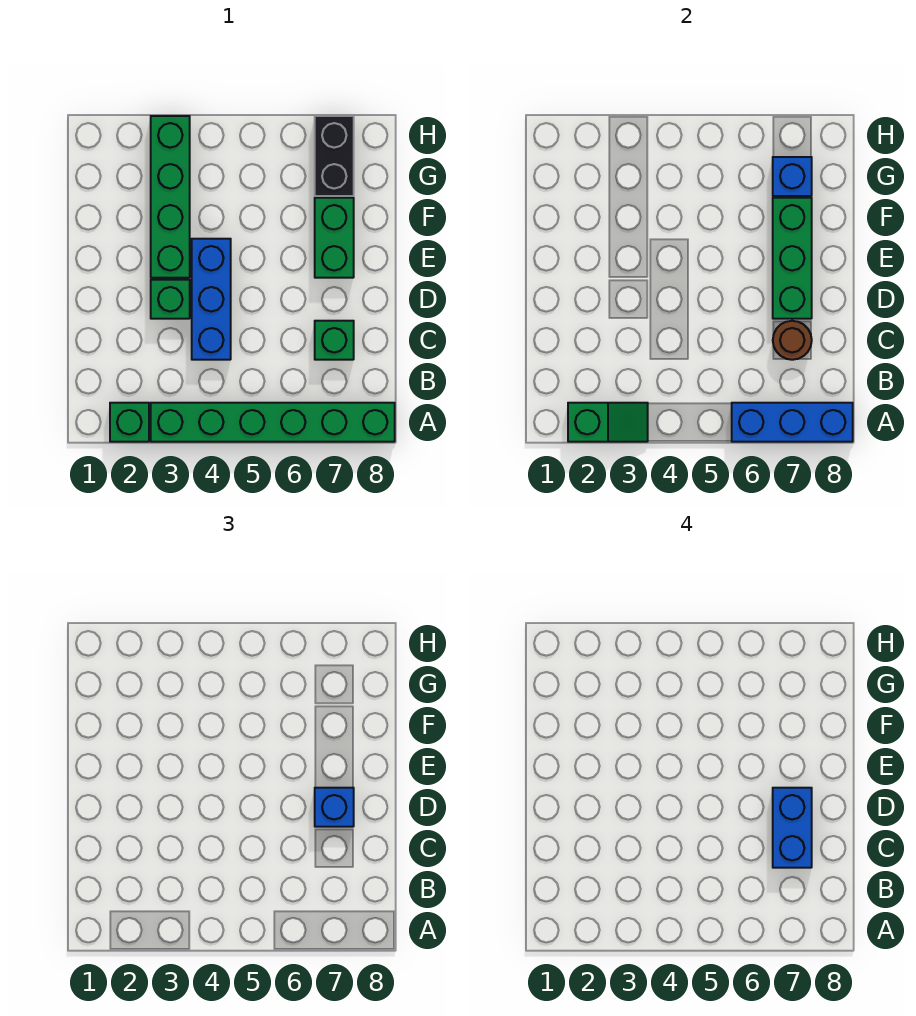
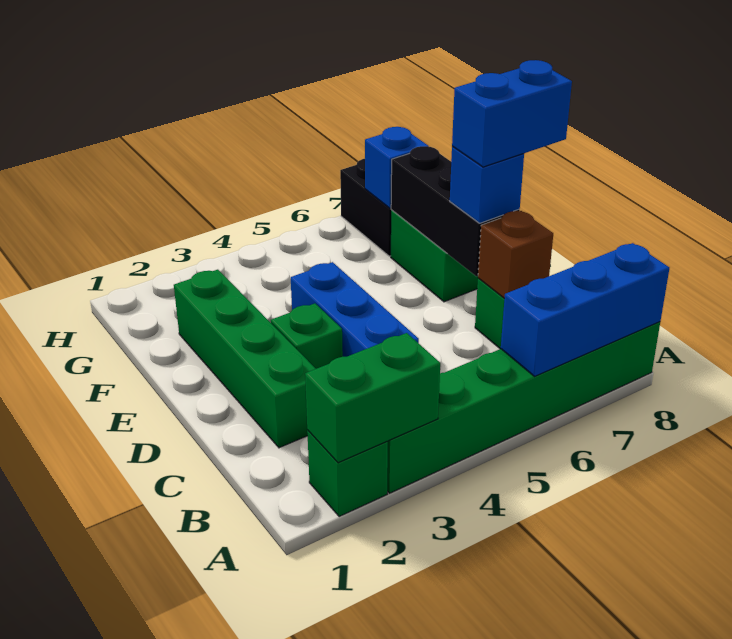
green slope A2:A3 level 2 top 2 -> green brick A2:A3 level 2
brown round brick C7 level 2 -> brown brick C7 level 2
blue brick C7:D7 level 4 -> blue brick D7:D8 level 4
green brick D7:F7 level 2 -> black brick D7:F7 level 2
green brick E3:H3 level 1 -> green brick C2:F2 level 1

